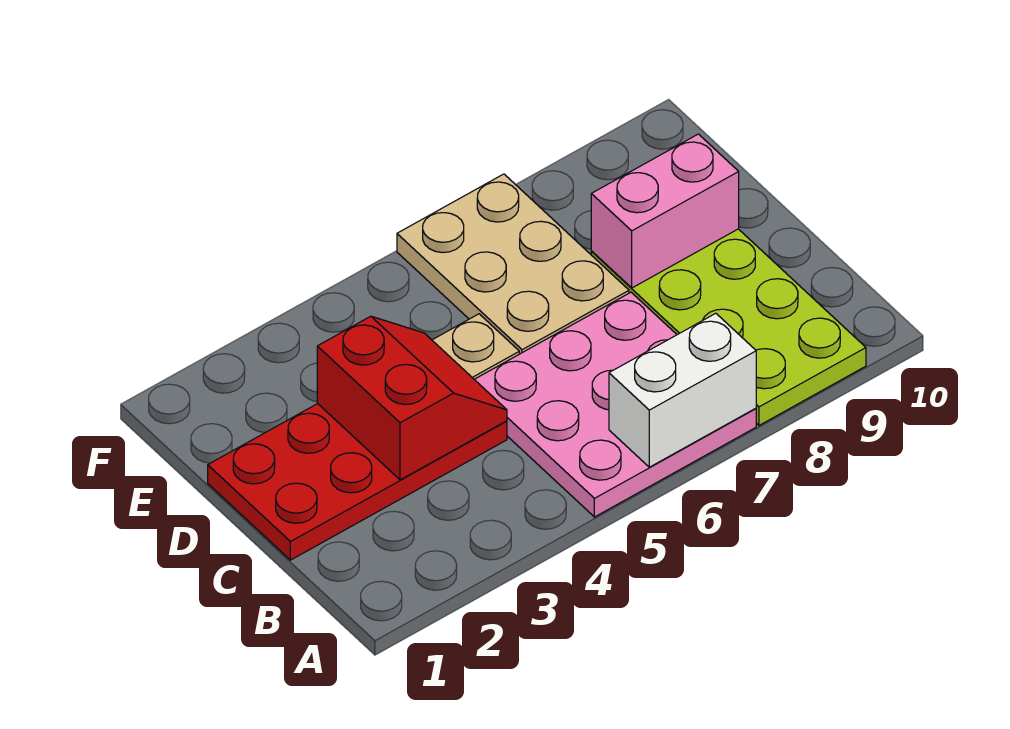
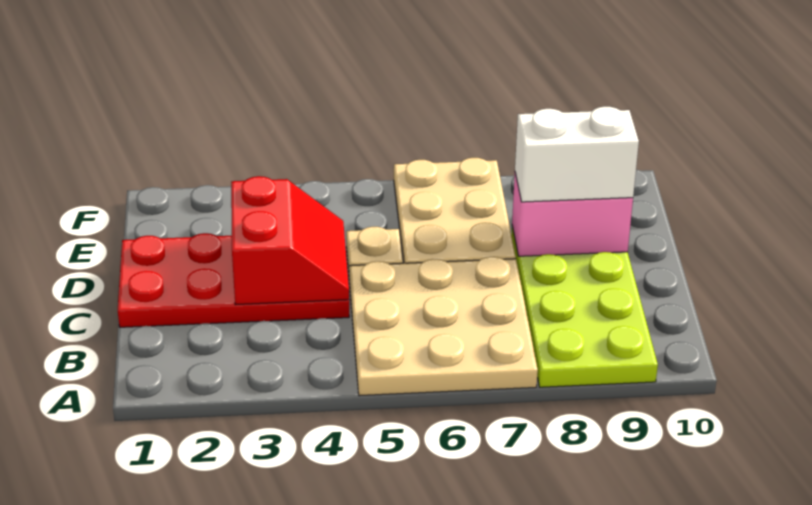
pink plate A5:C7 level 1 -> tan plate A5:C7 level 1
white brick A6:A7 level 2 -> white brick D8:D9 level 3

